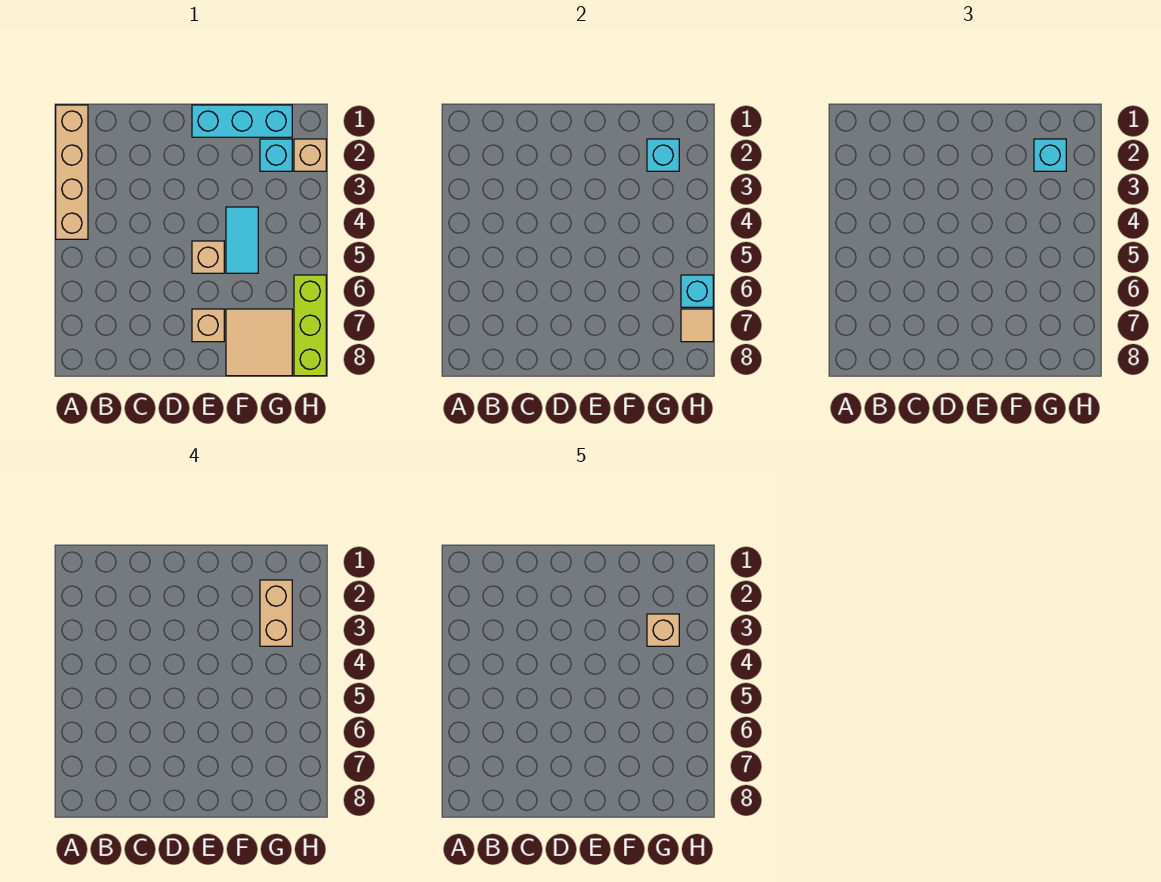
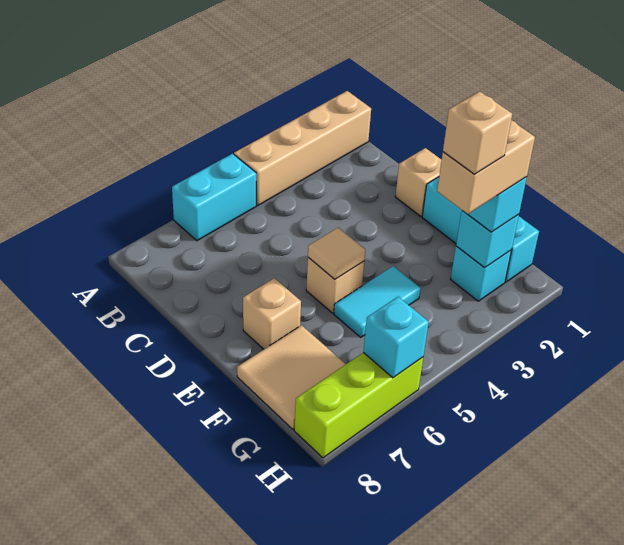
none -> cyan brick A5:A6 level 1
tan brick H2 level 1 -> tan brick D1 level 1
tan tile H7 level 2 -> tan tile E5 level 2

